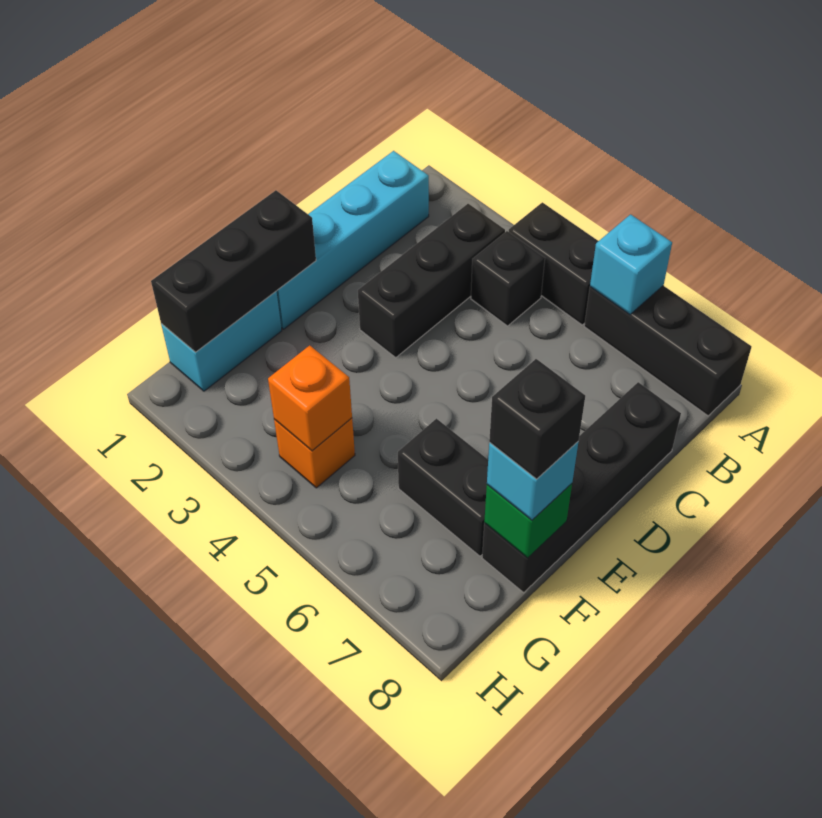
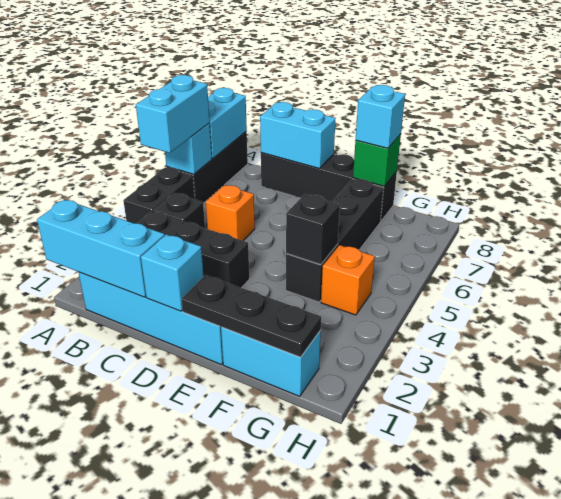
none -> cyan brick A1:C1 level 2
none -> cyan brick A5:A6 level 3
none -> cyan brick A7:A8 level 2
none -> cyan brick C8:D8 level 2
none -> cyan brick D1 level 2
black brick E1:G1 level 2 -> black plate E1:G1 level 2
black brick F6:F7 level 1 -> black brick F4:F7 level 1
black brick F8 level 4 -> black brick F4 level 2
orange brick G4 level 2 -> orange brick C5 level 1

